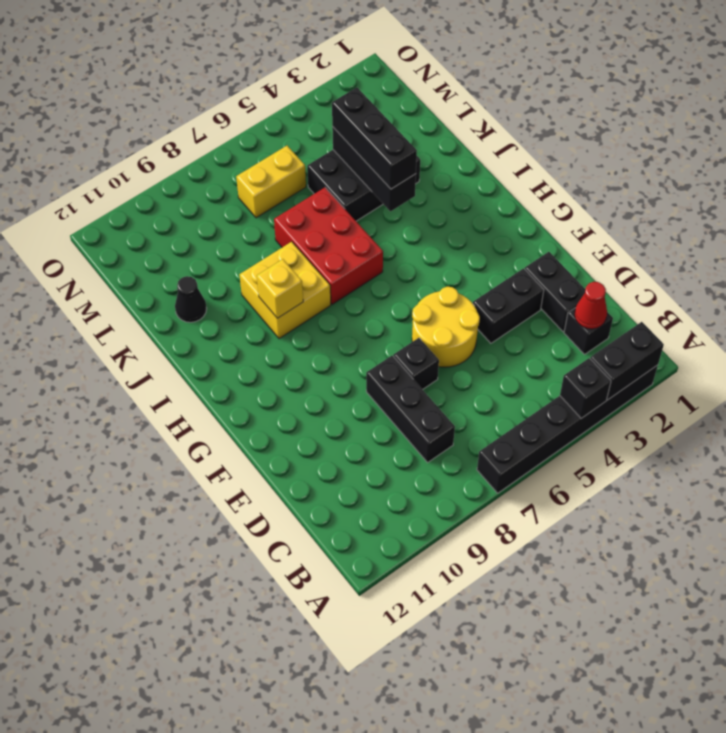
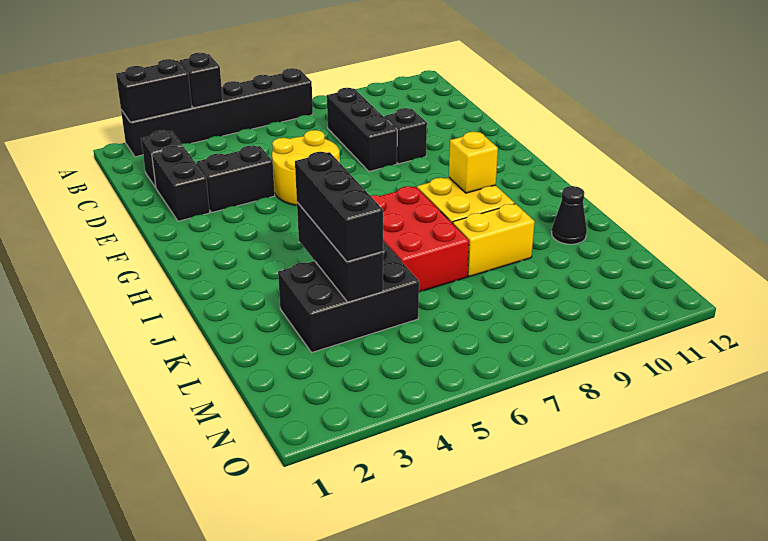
red cone C2 level 2 -> none
black brick E7 level 1 -> black brick E9 level 1
yellow brick M6:M7 level 1 -> yellow brick K8:K9 level 1

